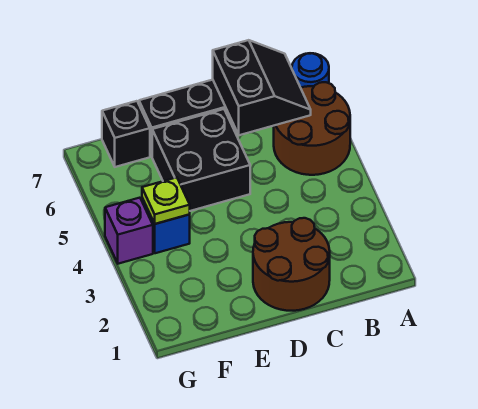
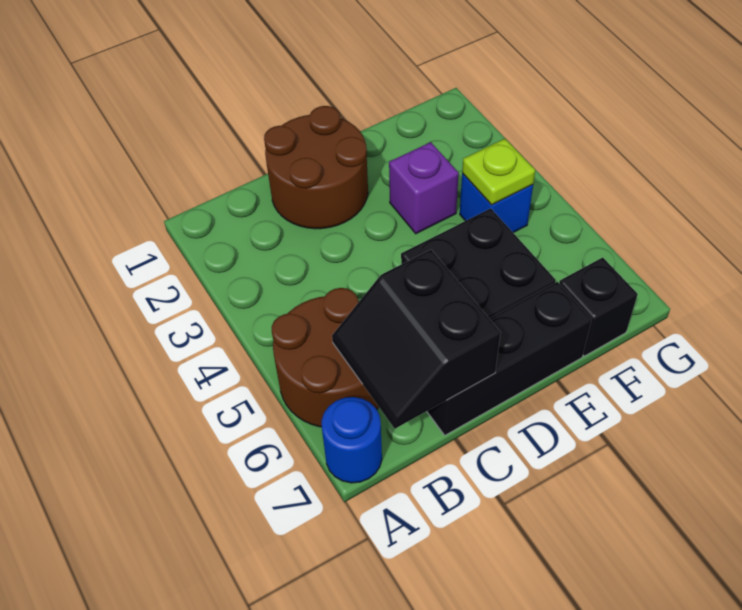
purple brick G4 level 1 -> purple brick E3 level 1

